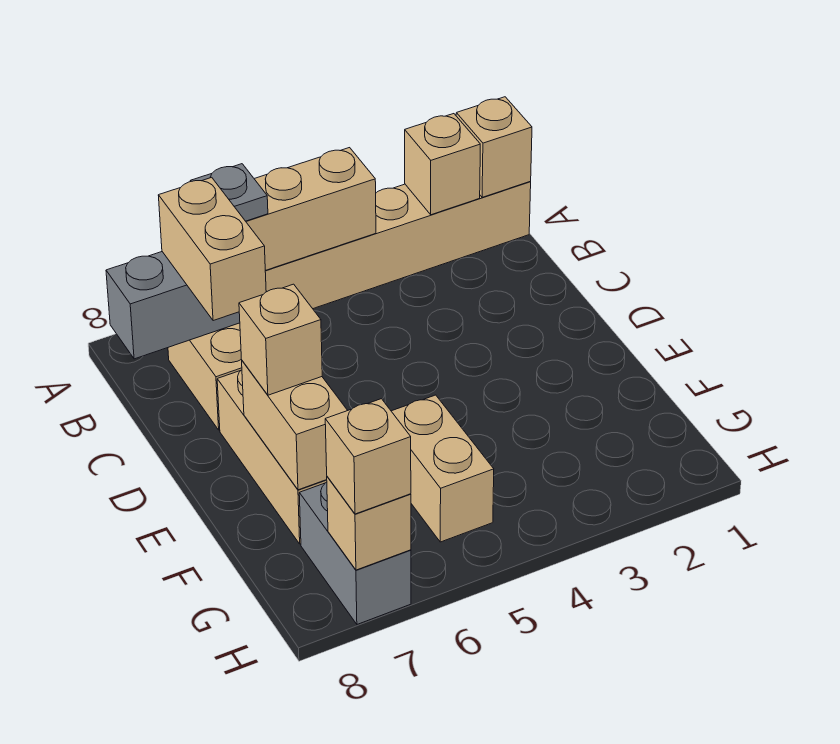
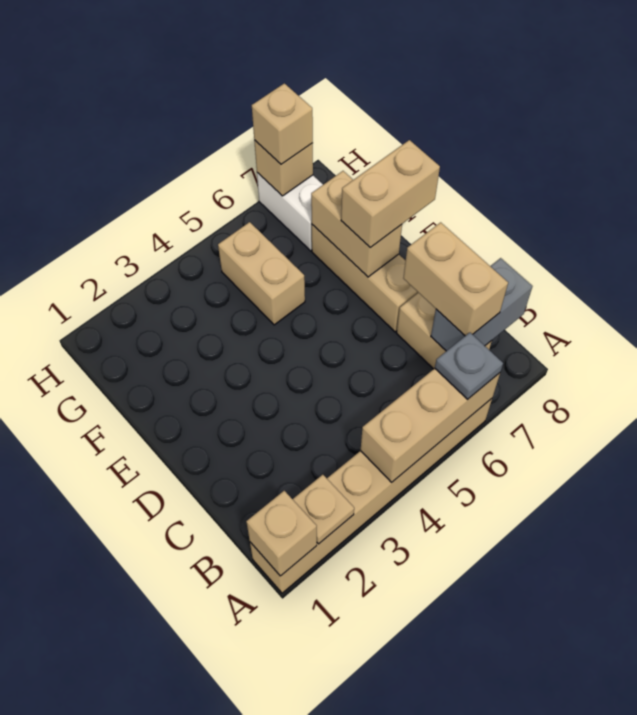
tan brick A2 level 2 -> tan plate A2 level 2
tan brick E7 level 3 -> tan brick E7:E8 level 3
grey brick G7:H7 level 1 -> white brick G7:H7 level 1

